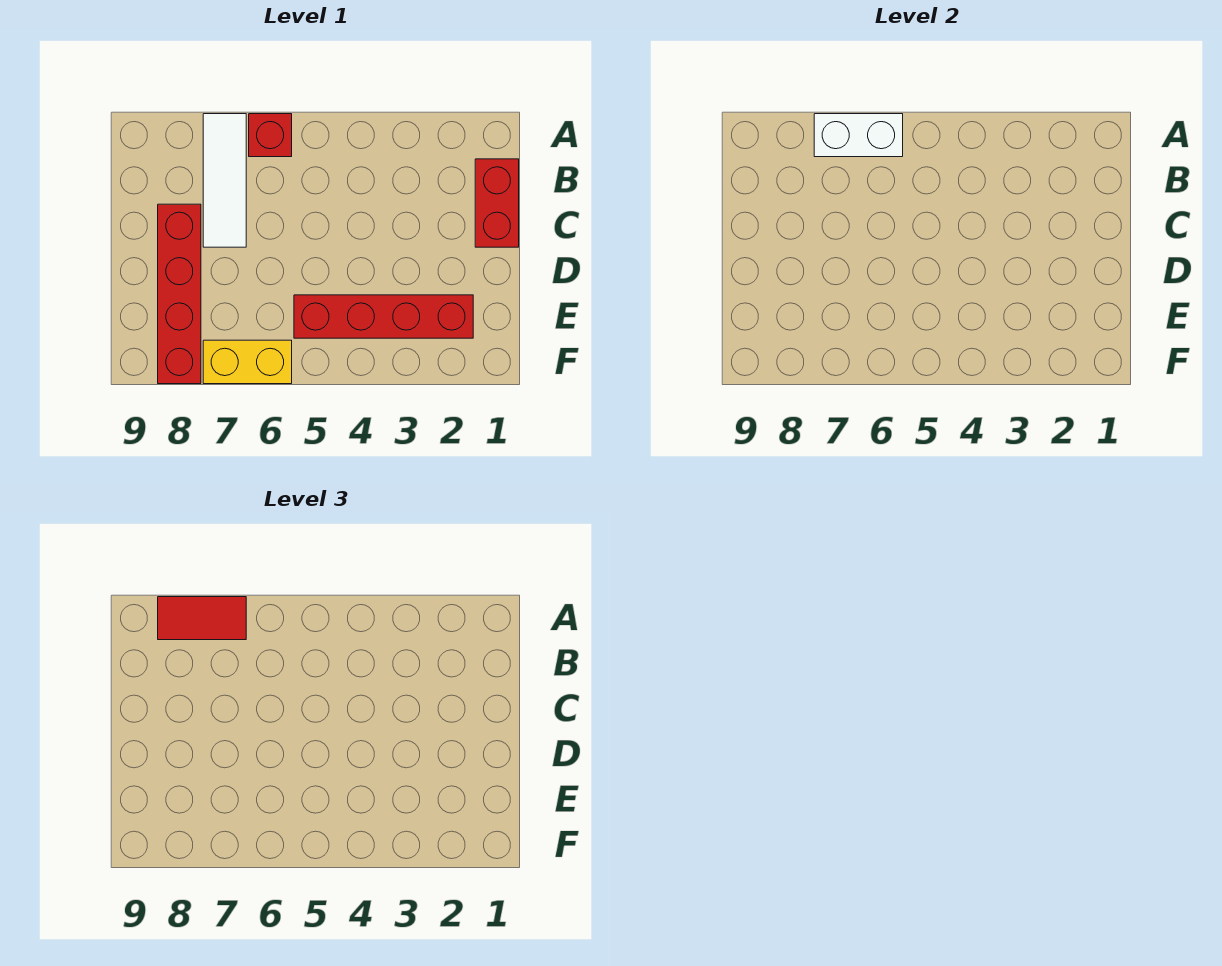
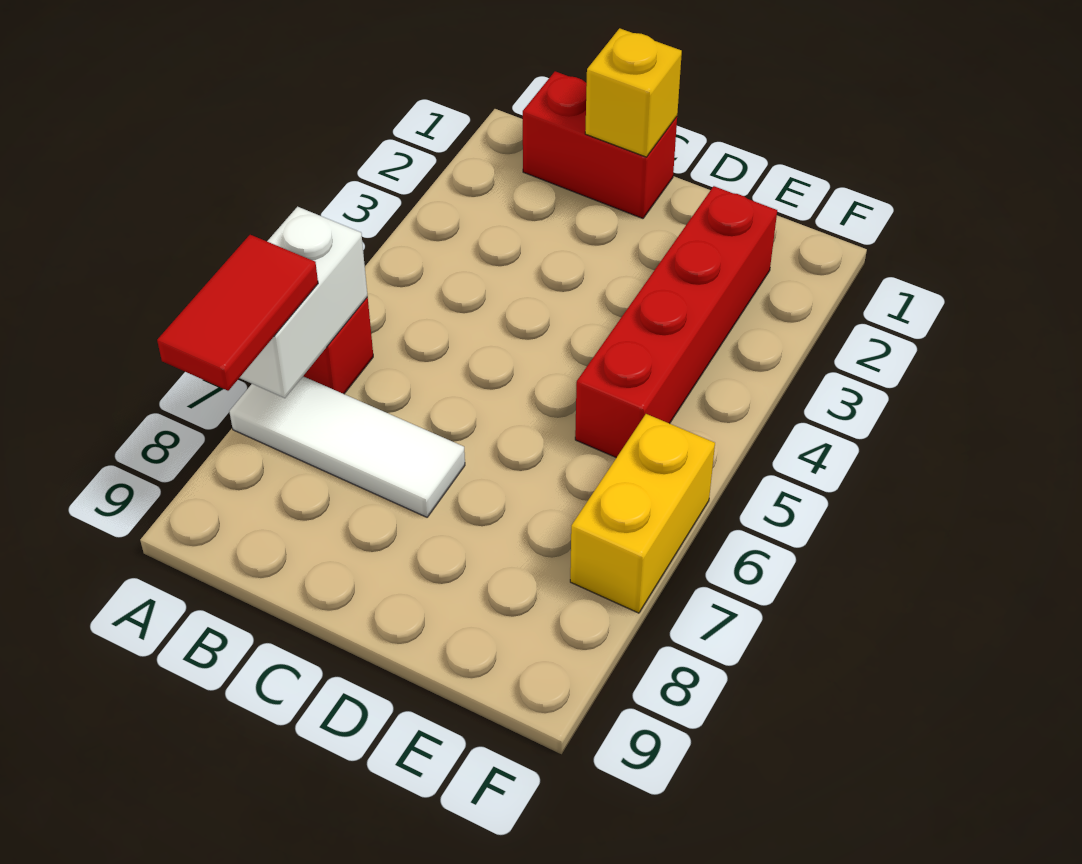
none -> yellow brick C1 level 2
red brick C8:F8 level 1 -> none

